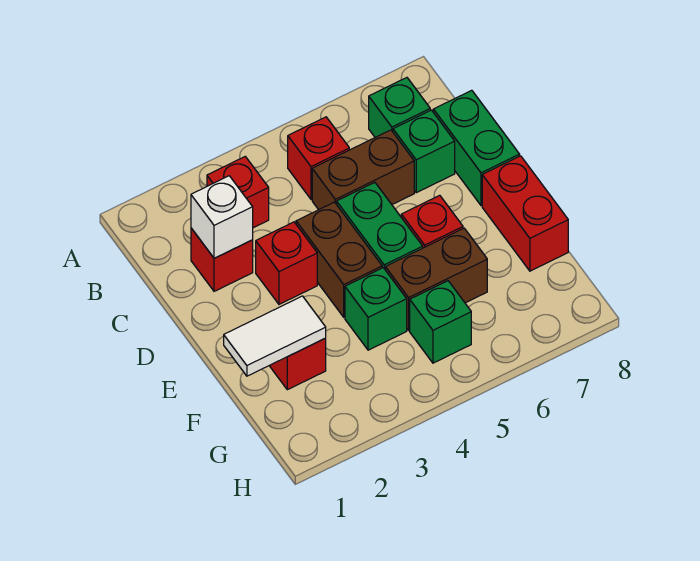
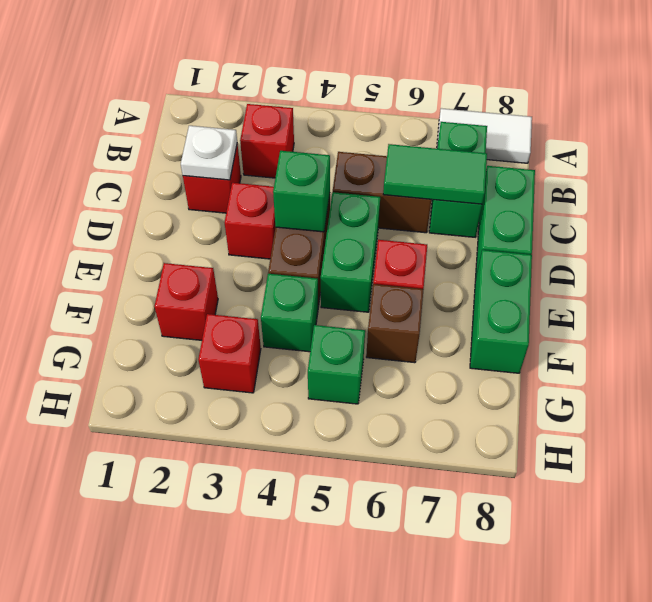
red brick B5 level 1 -> red brick G3 level 1
white brick C2 level 2 -> white plate C2 level 2
none -> green tile C6:C7 level 2
none -> green brick D4 level 2
red brick E8:F8 level 1 -> green brick E8:F8 level 1
white tile F1:F2 level 2 -> white tile A7:A8 level 1
brown brick F5:F6 level 1 -> brown brick F6 level 1

